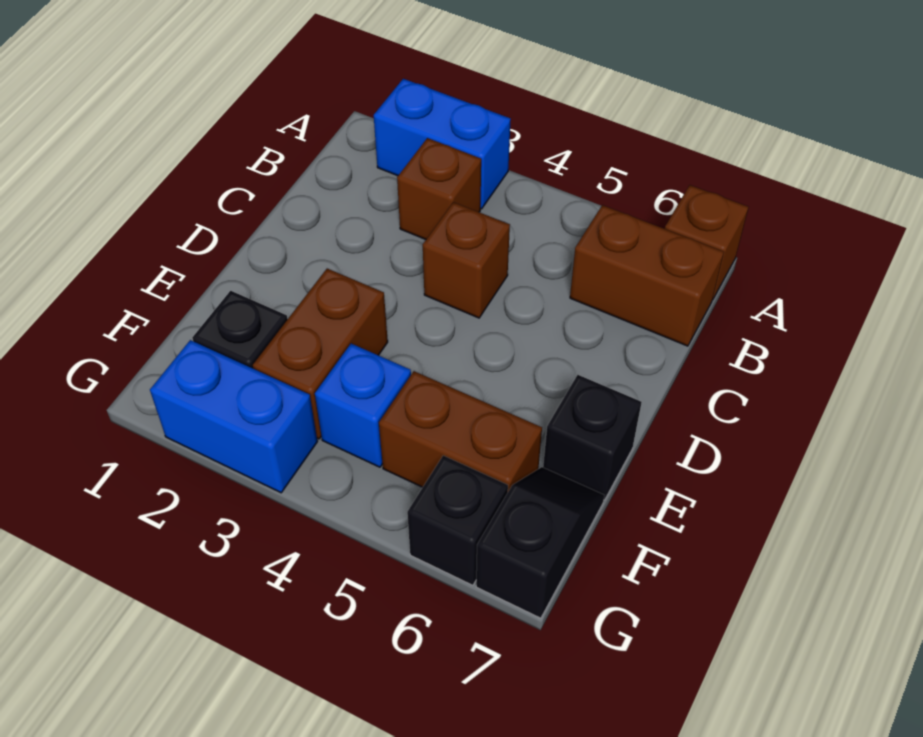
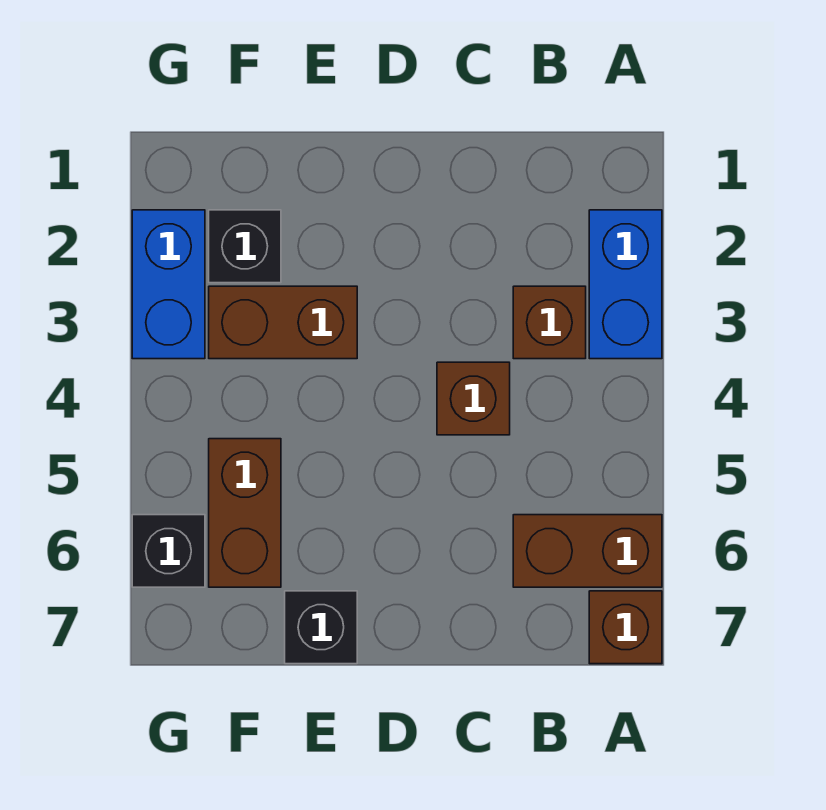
brown brick B6:B7 level 1 -> brown brick A6:B6 level 1
blue brick F4 level 1 -> none
black slope F7:G7 level 1 top G -> none

